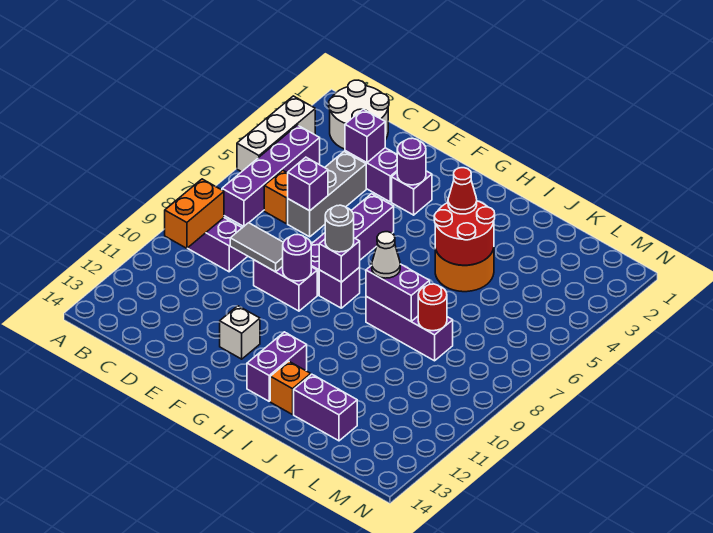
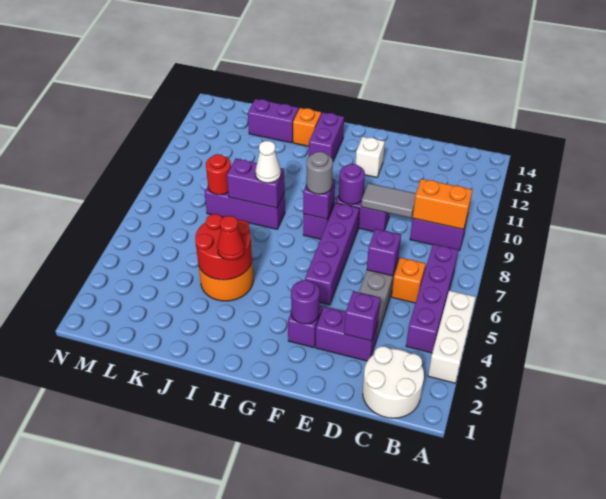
orange brick B9:B10 level 2 -> orange brick B9:C9 level 2

